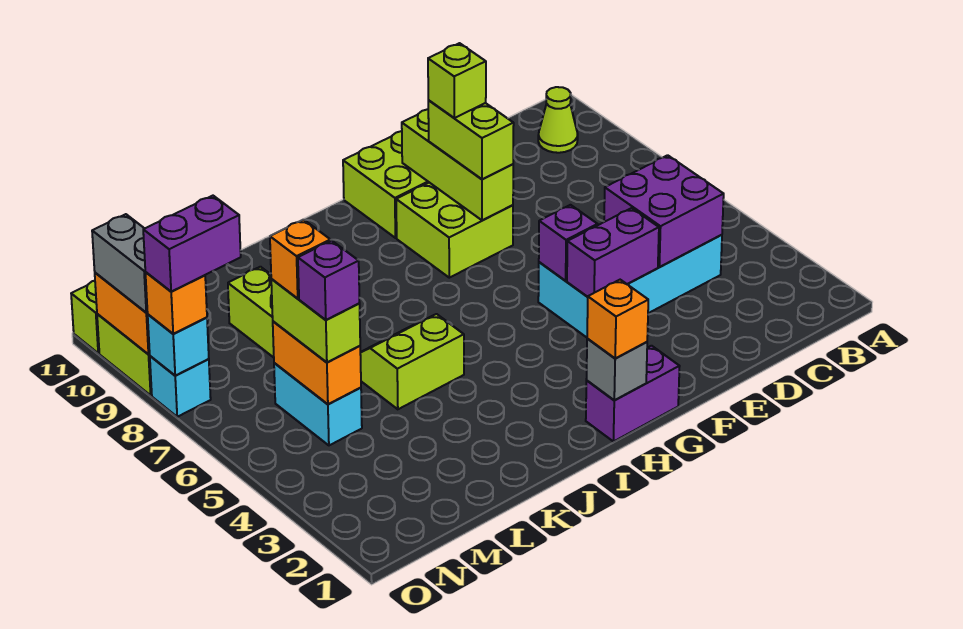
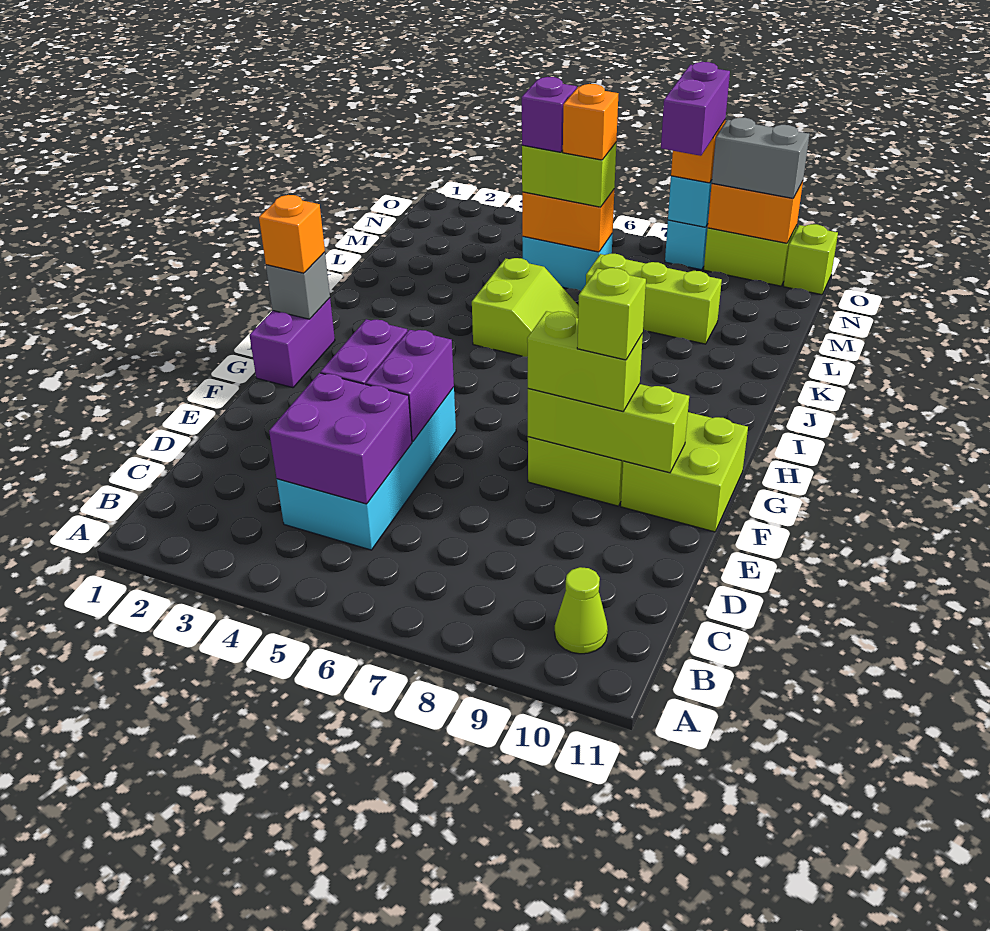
purple brick F5 level 2 -> purple brick E5:F5 level 2

